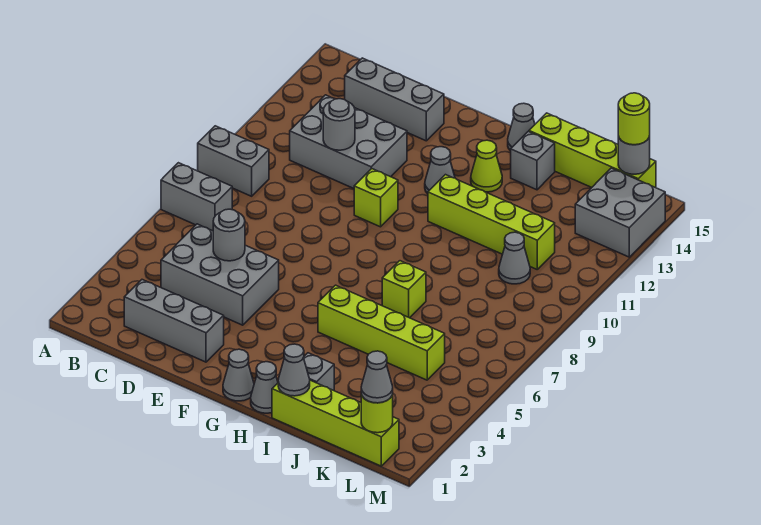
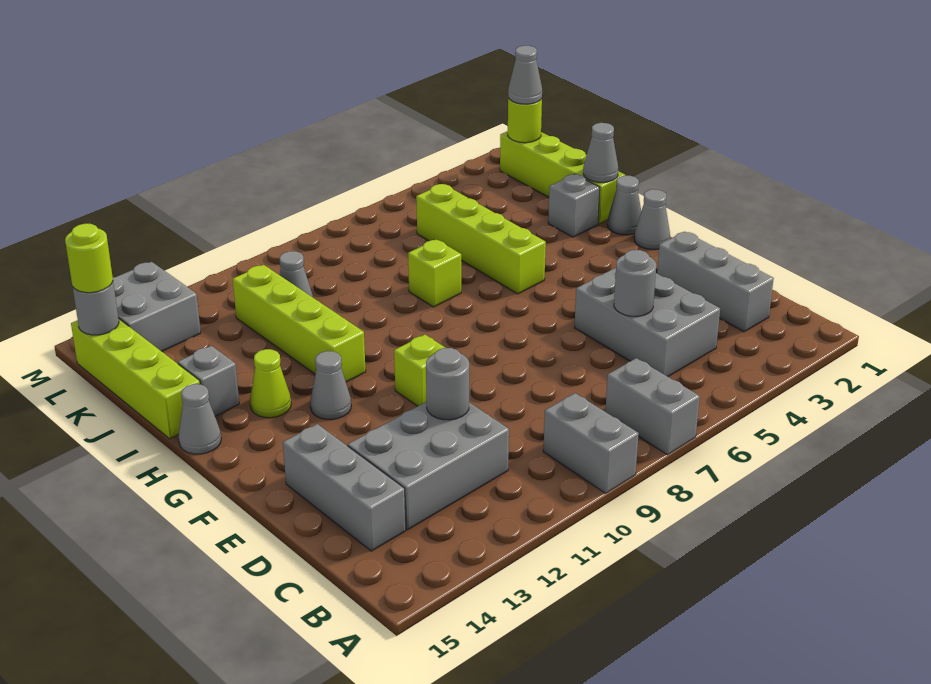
grey brick C11:E12 level 1 -> grey brick C11:D13 level 1

